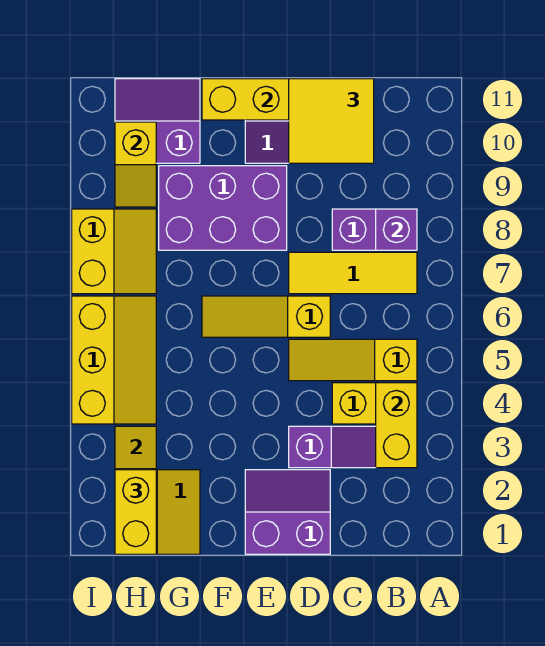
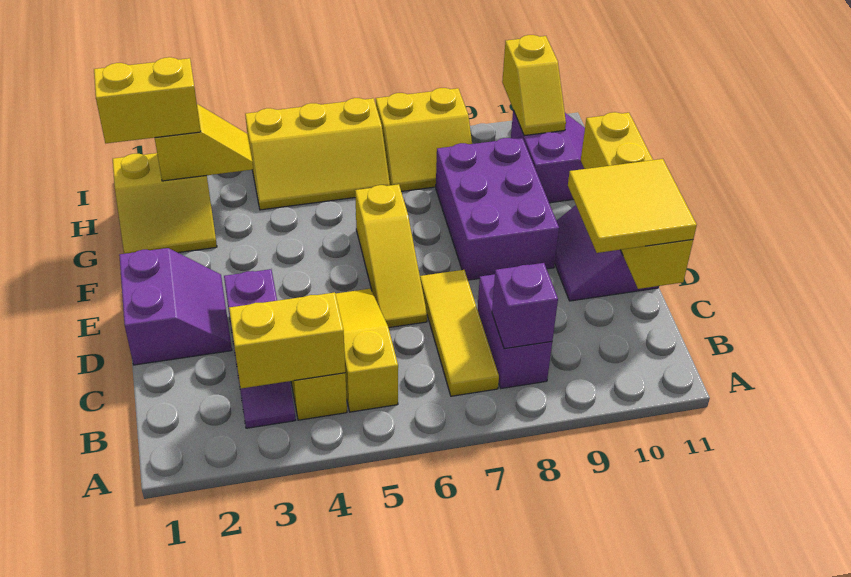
yellow slope D6:F6 level 1 top D -> yellow slope D6:F6 level 1 top F
yellow slope H9:H10 level 2 top 10 -> yellow slope H10:I10 level 2 top I

